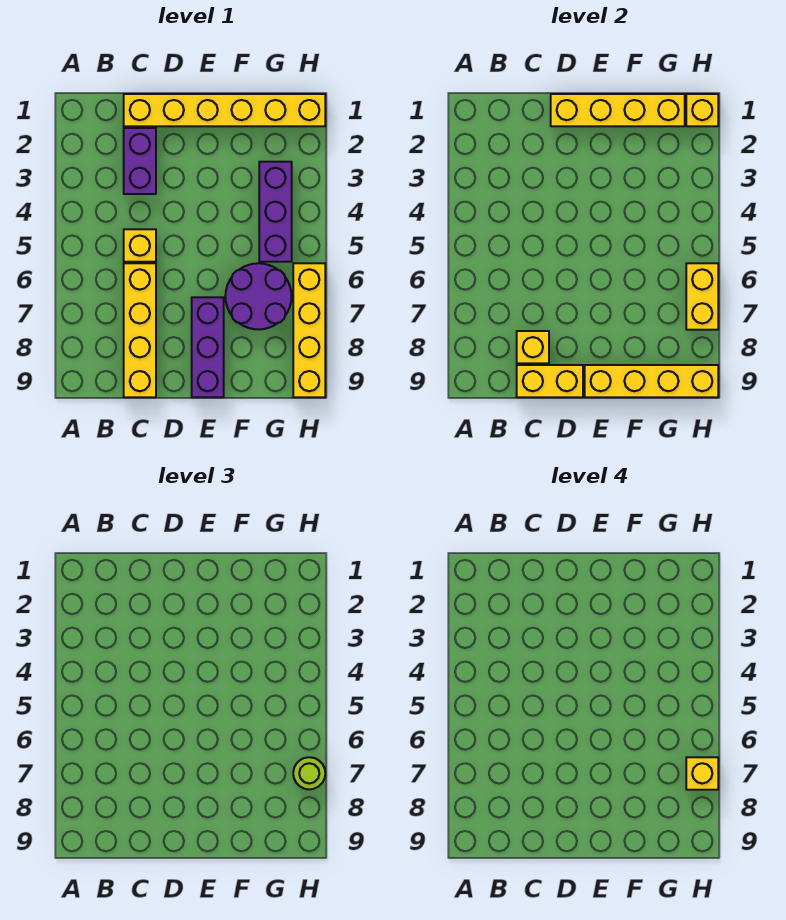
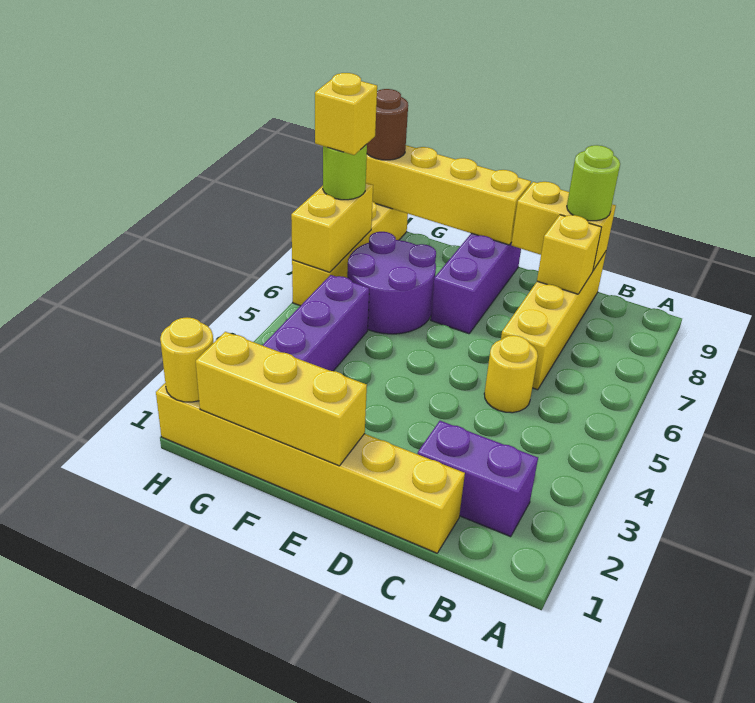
purple brick C2:C3 level 1 -> purple brick B2:C2 level 1
yellow brick C5 level 1 -> yellow round brick C5 level 1
none -> lime round brick C9 level 3
yellow brick D1:G1 level 2 -> yellow brick E1:G1 level 2
yellow brick H1 level 2 -> yellow round brick H1 level 2
none -> brown round brick H9 level 3

